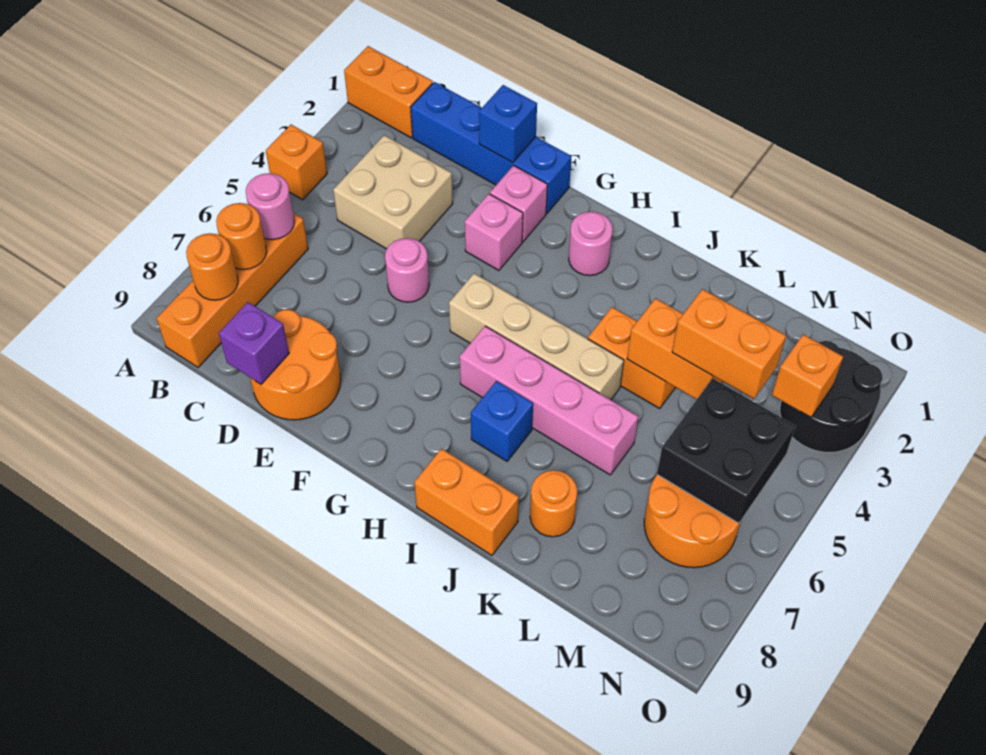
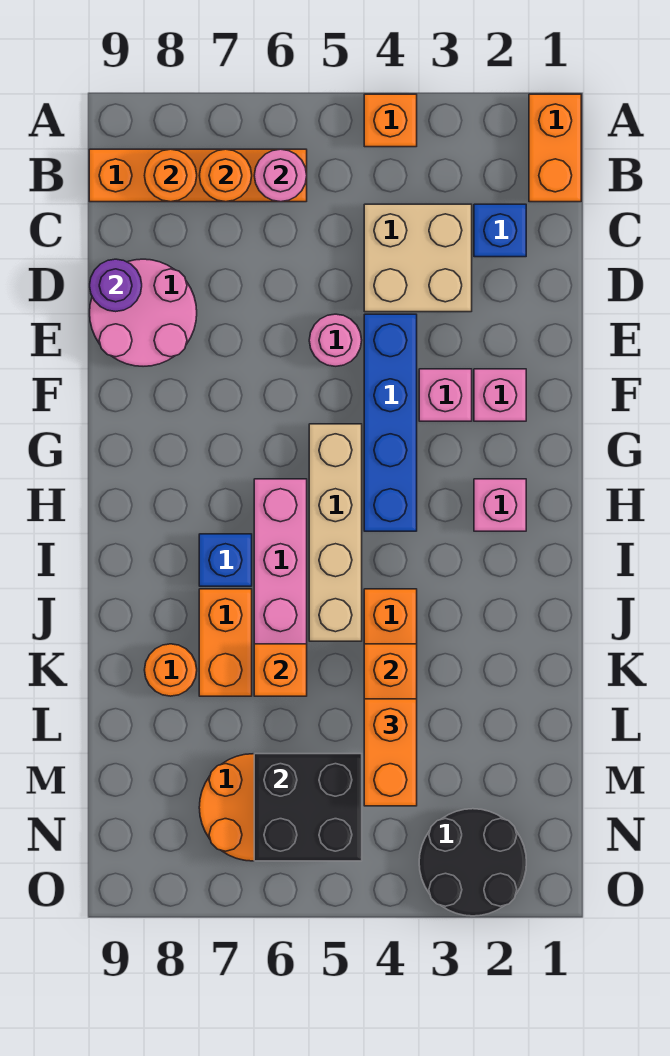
blue brick C1:F1 level 1 -> blue brick E4:H4 level 1
orange round brick D8:E9 level 1 -> pink round brick D8:E9 level 1
purple brick D9 level 2 -> purple round brick D9 level 2
blue brick E1 level 2 -> blue brick C2 level 1
pink round brick H2 level 1 -> pink brick H2 level 1
orange brick I9:J9 level 1 -> orange brick J7:K7 level 1
orange brick N3 level 2 -> orange brick K6 level 2

